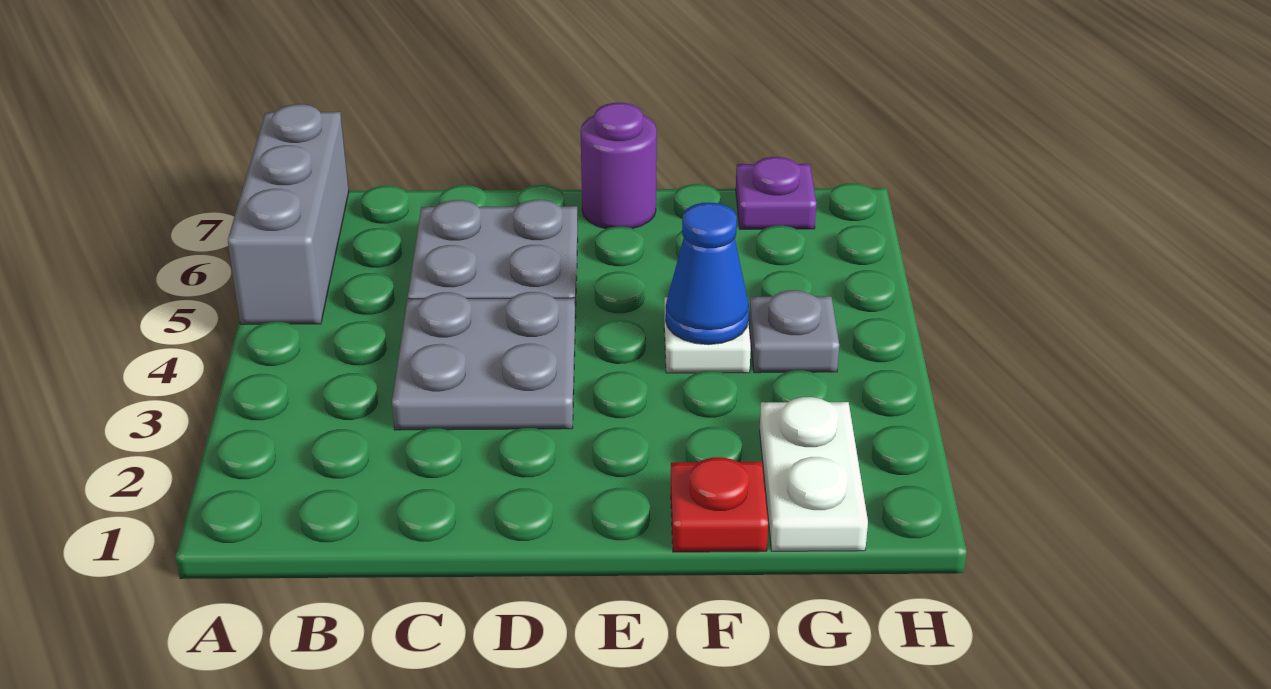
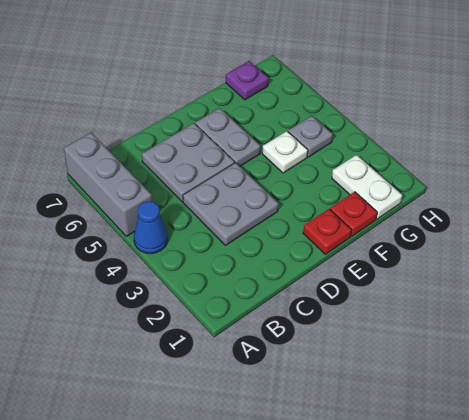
none -> red plate E1 level 1
none -> grey plate E5:E6 level 1
purple round brick E7 level 1 -> none
blue cone F4 level 2 -> blue cone A4 level 1

